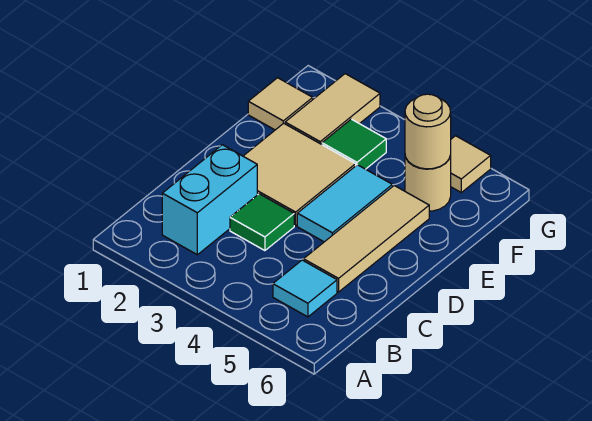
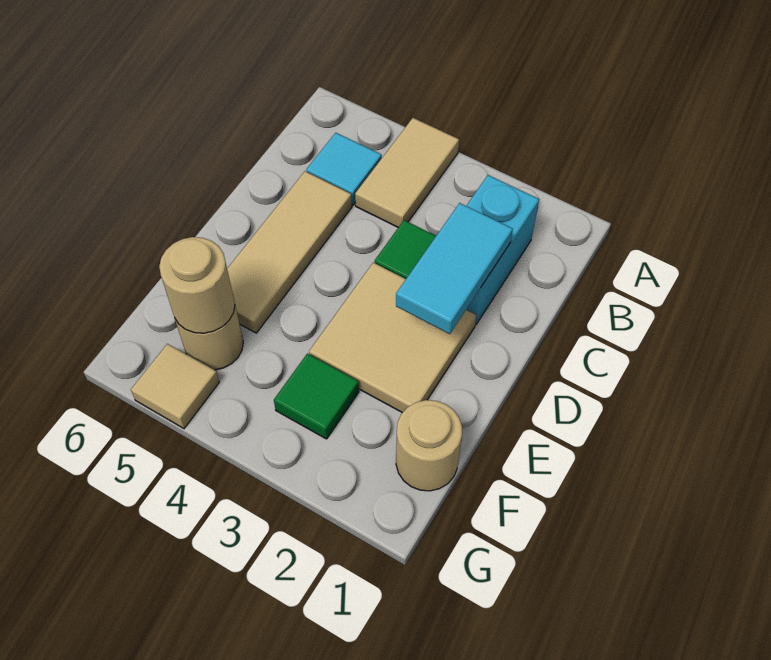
cyan tile D4:E4 level 1 -> cyan tile C2:D2 level 2
tan tile F1 level 1 -> tan round brick F1 level 1
tan tile F2:G2 level 1 -> tan tile A4:B4 level 1

